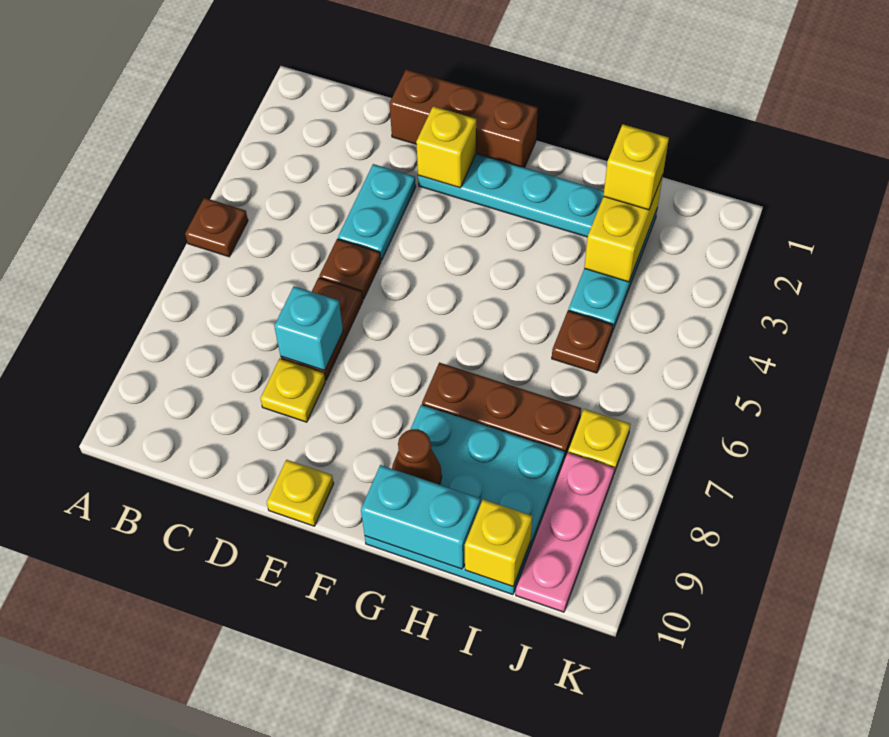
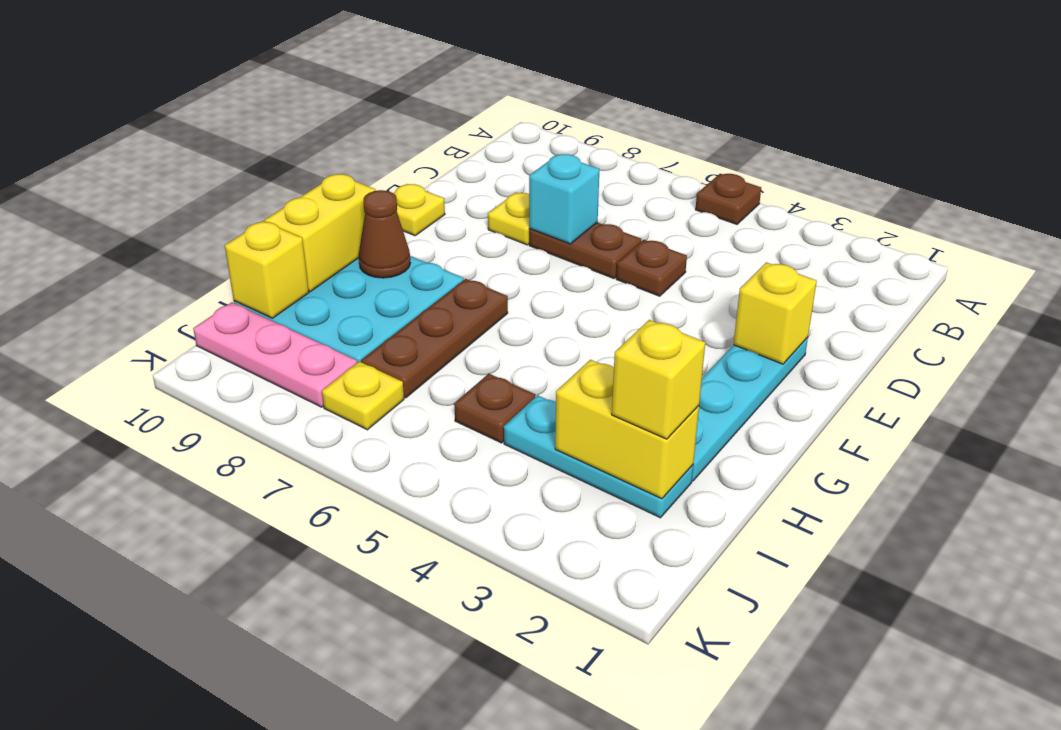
brown brick D1:F1 level 1 -> none
cyan plate D3:D4 level 1 -> none
cyan brick G10:H10 level 2 -> yellow brick G10:H10 level 2

